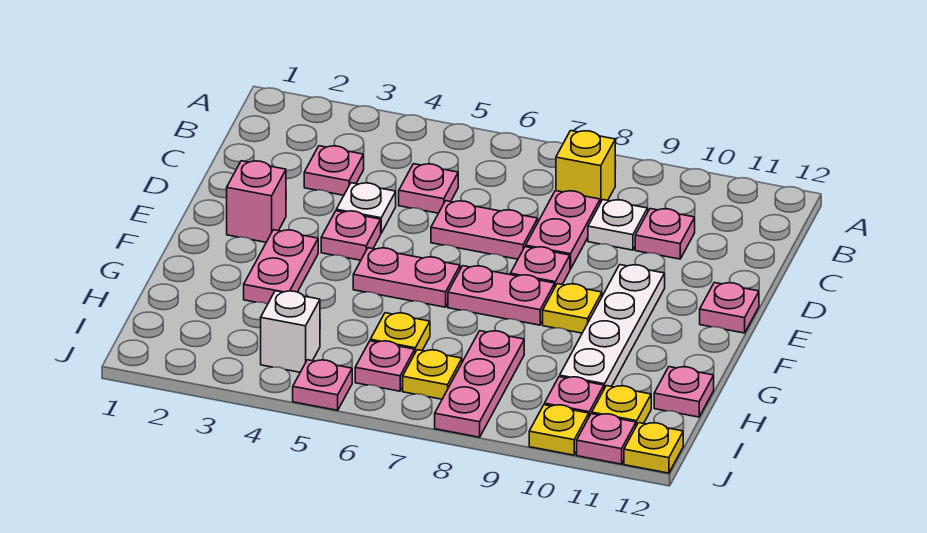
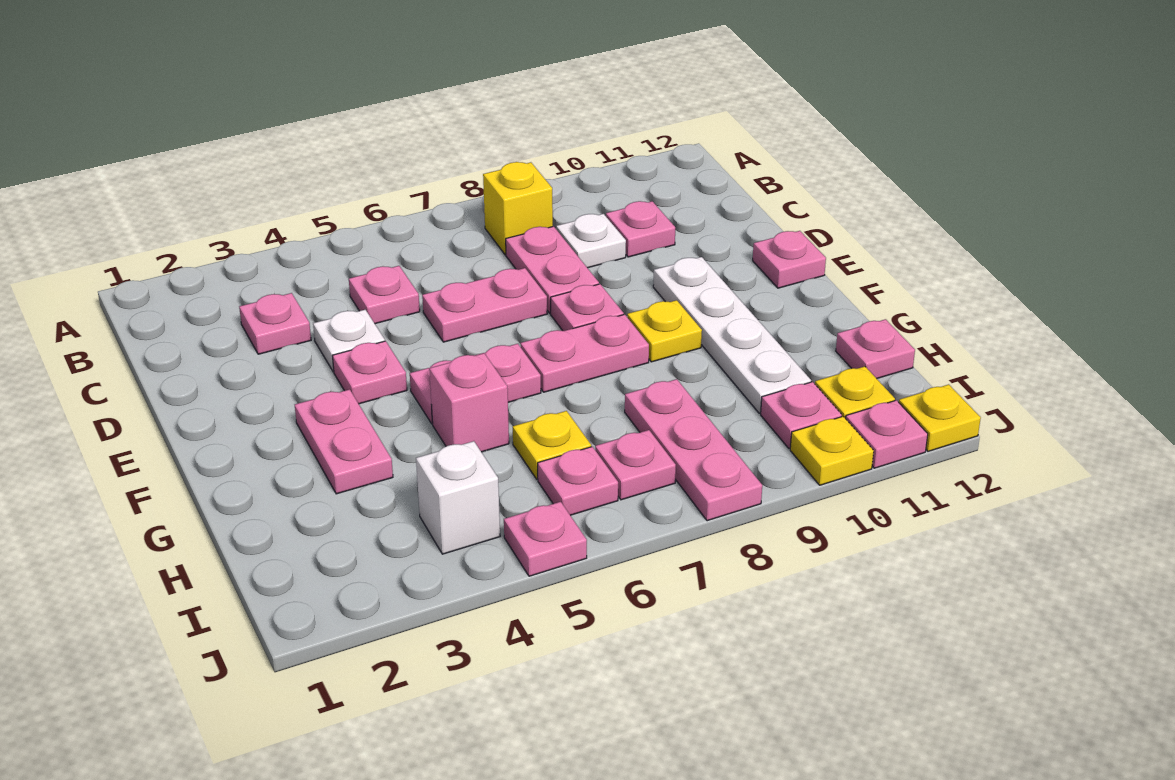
pink brick E2 level 1 -> pink brick G5 level 1
yellow plate I7 level 1 -> pink plate I7 level 1

